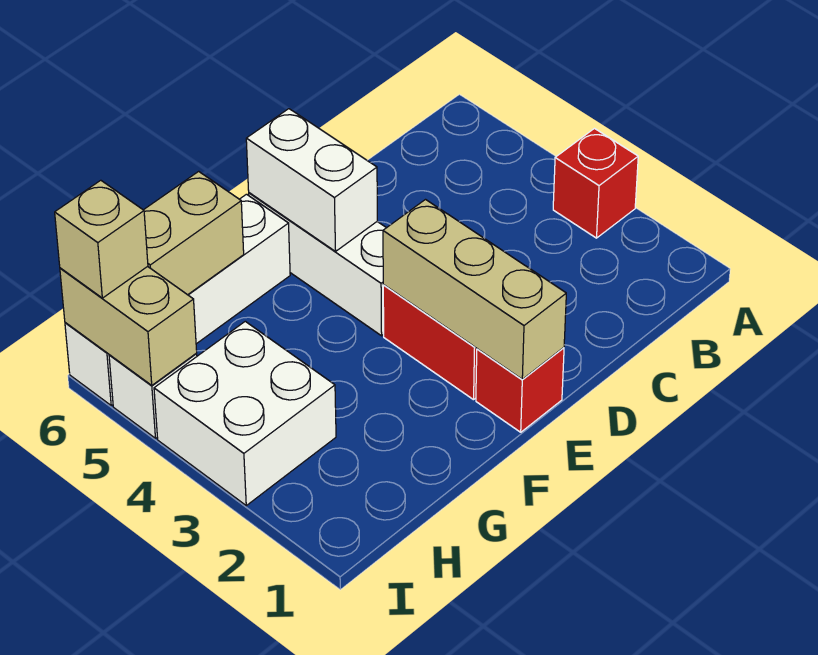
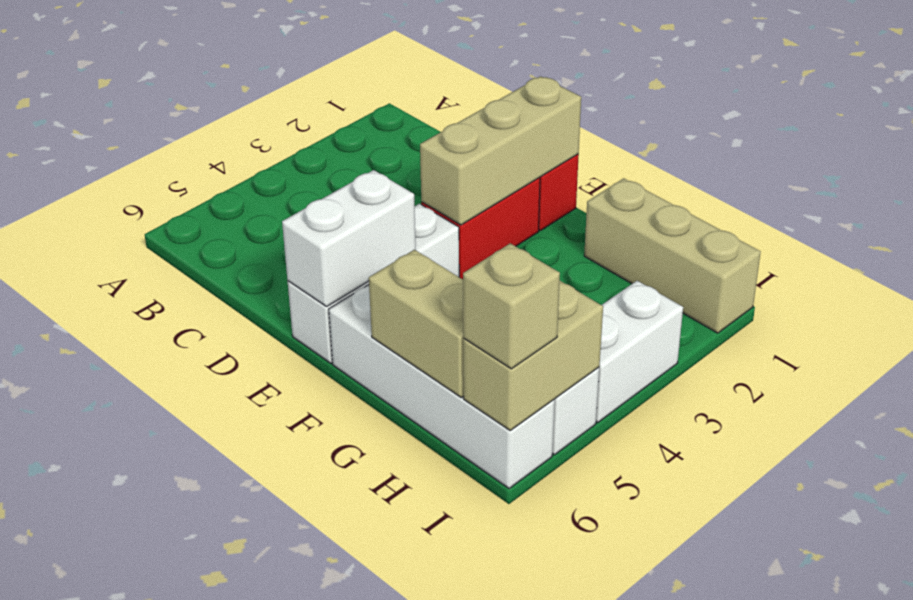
red brick A3 level 1 -> none
none -> tan brick G1:I1 level 1
white brick H3:I4 level 1 -> white brick I3:I4 level 1

